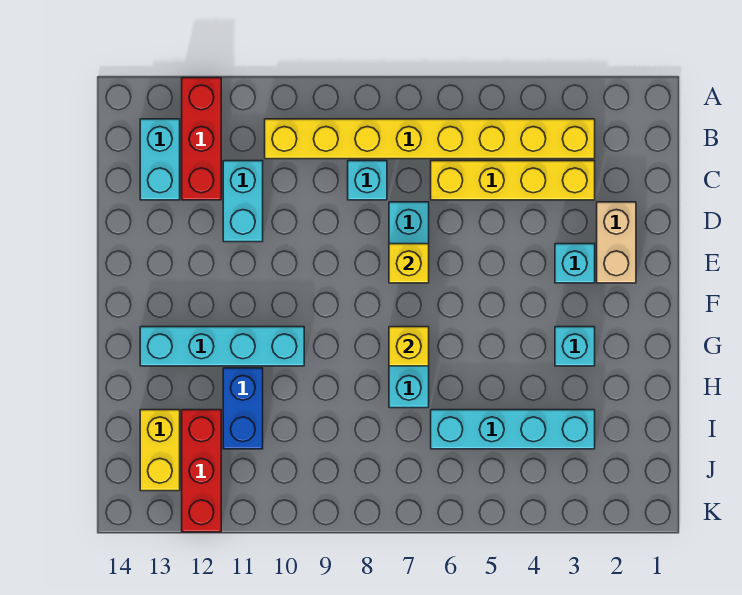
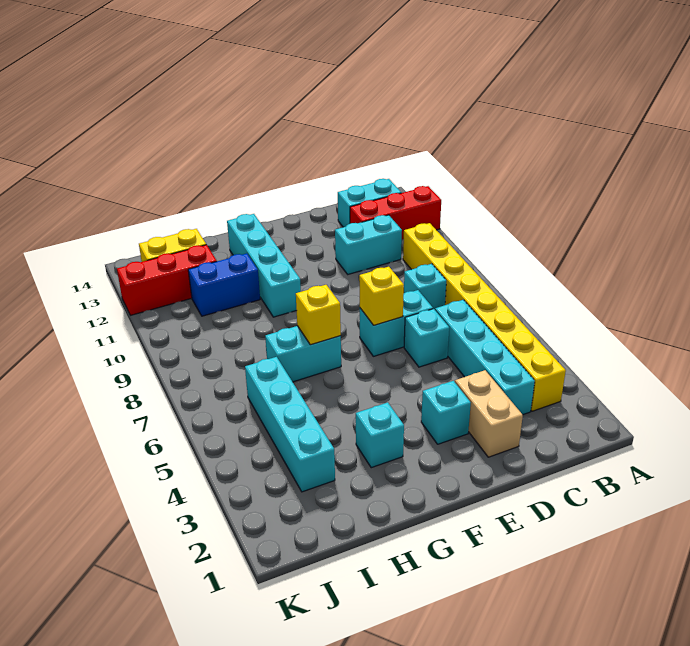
yellow brick C3:C6 level 1 -> cyan brick C3:C6 level 1
tan brick D2:E2 level 1 -> tan brick D2:D3 level 1
none -> cyan brick D6 level 1

